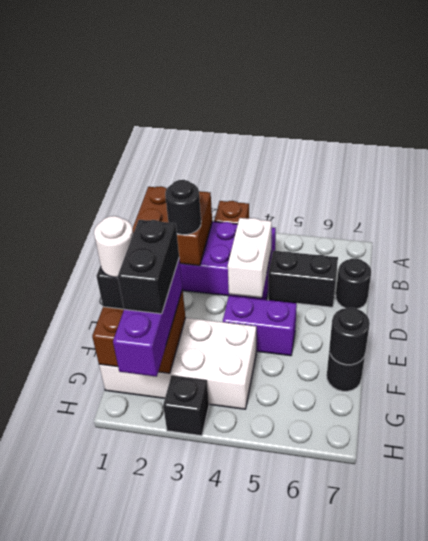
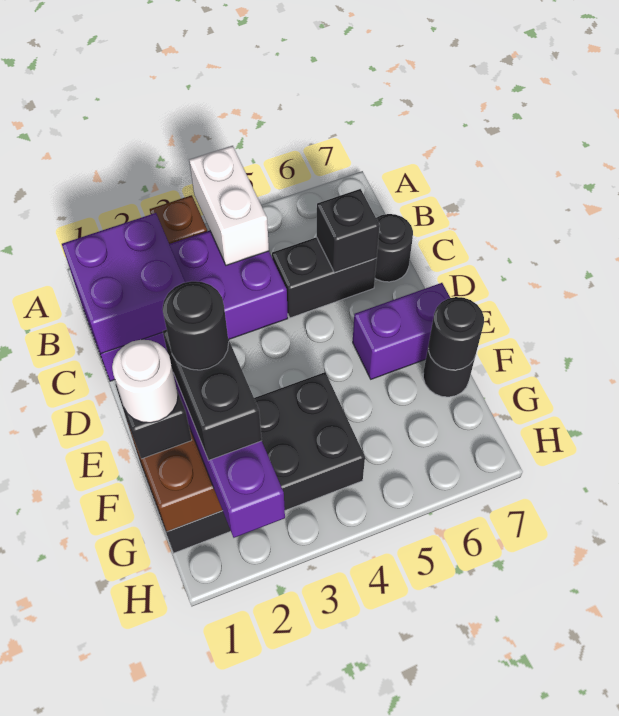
brown brick B1:C2 level 2 -> purple brick B1:C2 level 2
black round brick C2 level 3 -> black round brick F2 level 5
white brick C4:D4 level 2 -> white brick A4:B4 level 2
purple brick E4:E5 level 1 -> purple brick E6:E7 level 1
white brick F1:G4 level 1 -> black brick F1:G4 level 1
black brick H3 level 1 -> black brick C6 level 2

